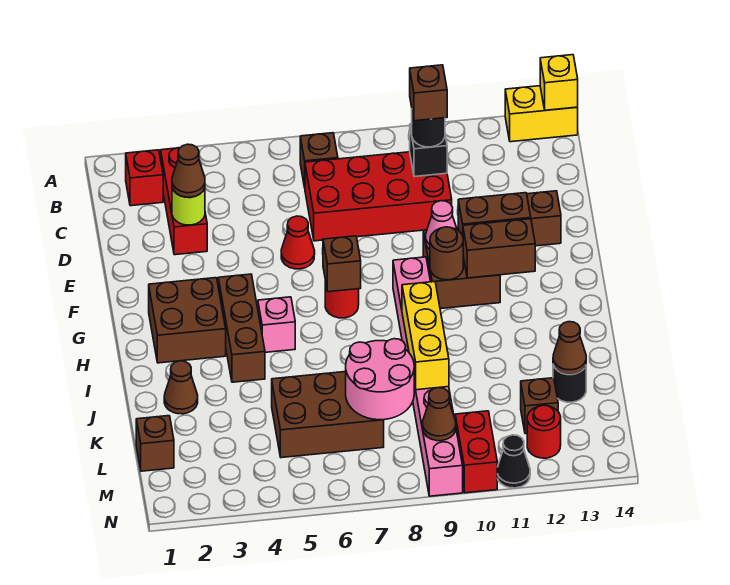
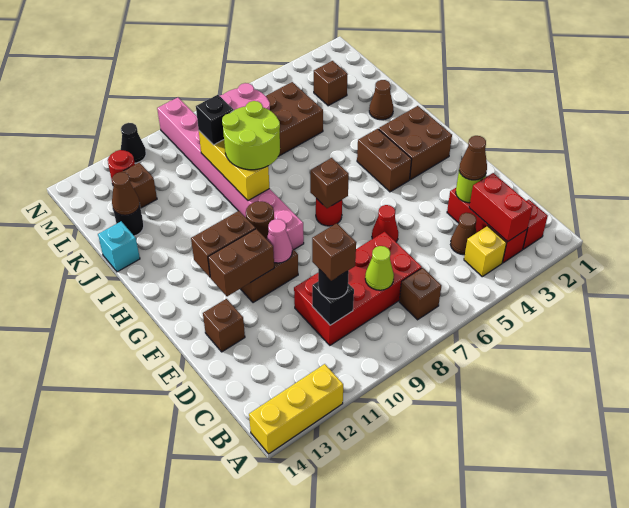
yellow brick A13:A14 level 1 -> yellow brick A12:A14 level 1
yellow brick A14 level 2 -> yellow brick B4 level 1
none -> lime cone C8 level 2
brown brick G4:I4 level 1 -> brown brick G4:H4 level 1
pink brick H5 level 1 -> none
none -> lime round brick I8:J9 level 3
none -> cyan brick J14 level 1
none -> black brick K9 level 3
brown brick L1 level 1 -> brown brick L3 level 1
brown cone M9 level 2 -> brown cone C4 level 1
red brick M10:N10 level 1 -> red brick B3:C3 level 2

